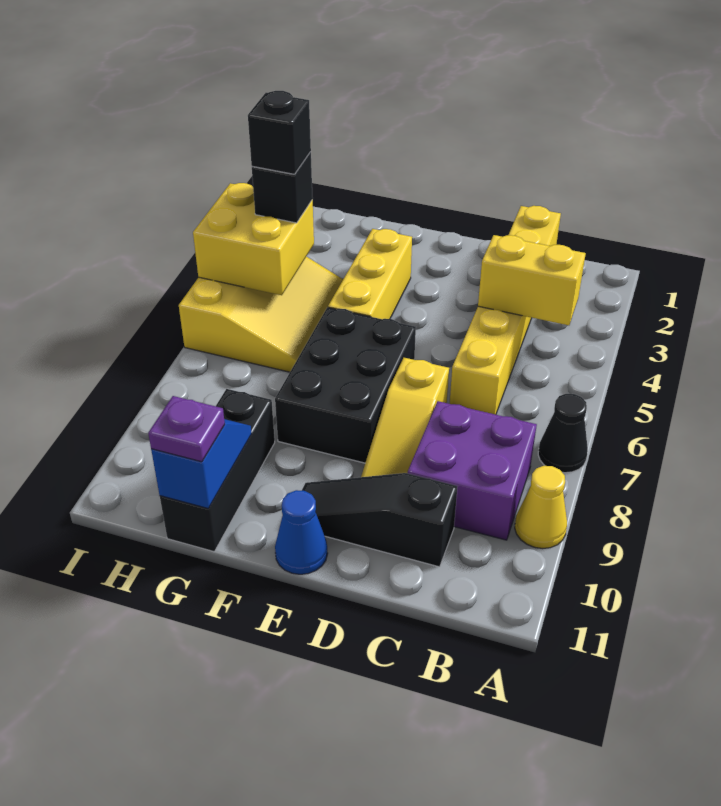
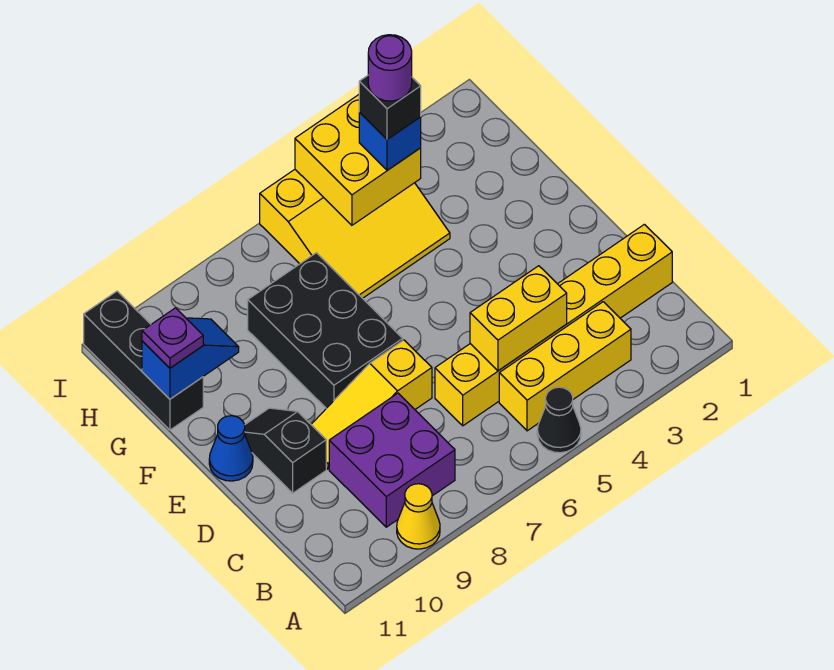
black cone A7 level 1 -> black cone A5 level 1
yellow brick B4:C4 level 2 -> yellow brick C4:C5 level 2
black slope C10:E10 level 1 top C -> black slope D10:E10 level 1 top D
black brick E6:F8 level 1 -> black brick E7:G8 level 1
yellow brick F3:F5 level 1 -> yellow brick B3:B5 level 1
black brick G9:G11 level 1 -> black brick G11:I11 level 1
black brick H4 level 3 -> blue brick H4 level 3
none -> purple round brick H4 level 5

